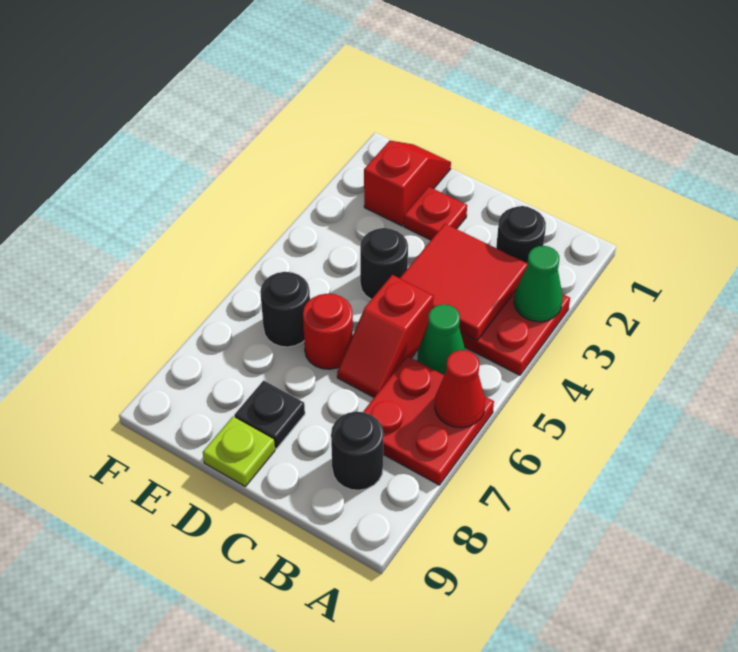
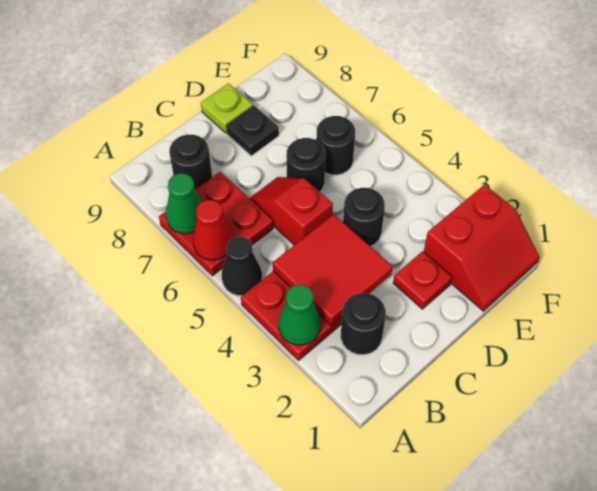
none -> black cone A5 level 1
green cone B5 level 1 -> green cone A7 level 2
red round brick D6 level 1 -> black round brick D6 level 1
red slope E1:E2 level 1 top 2 -> red slope E1:F2 level 1 top 2

